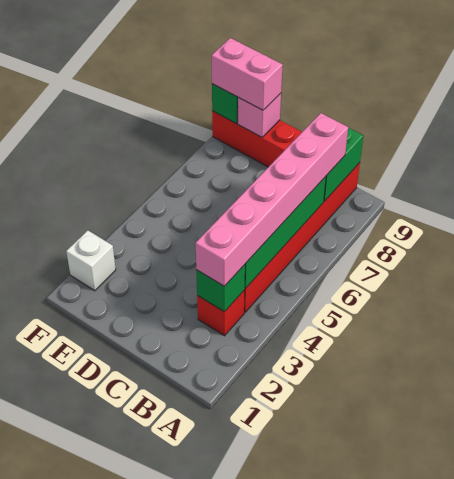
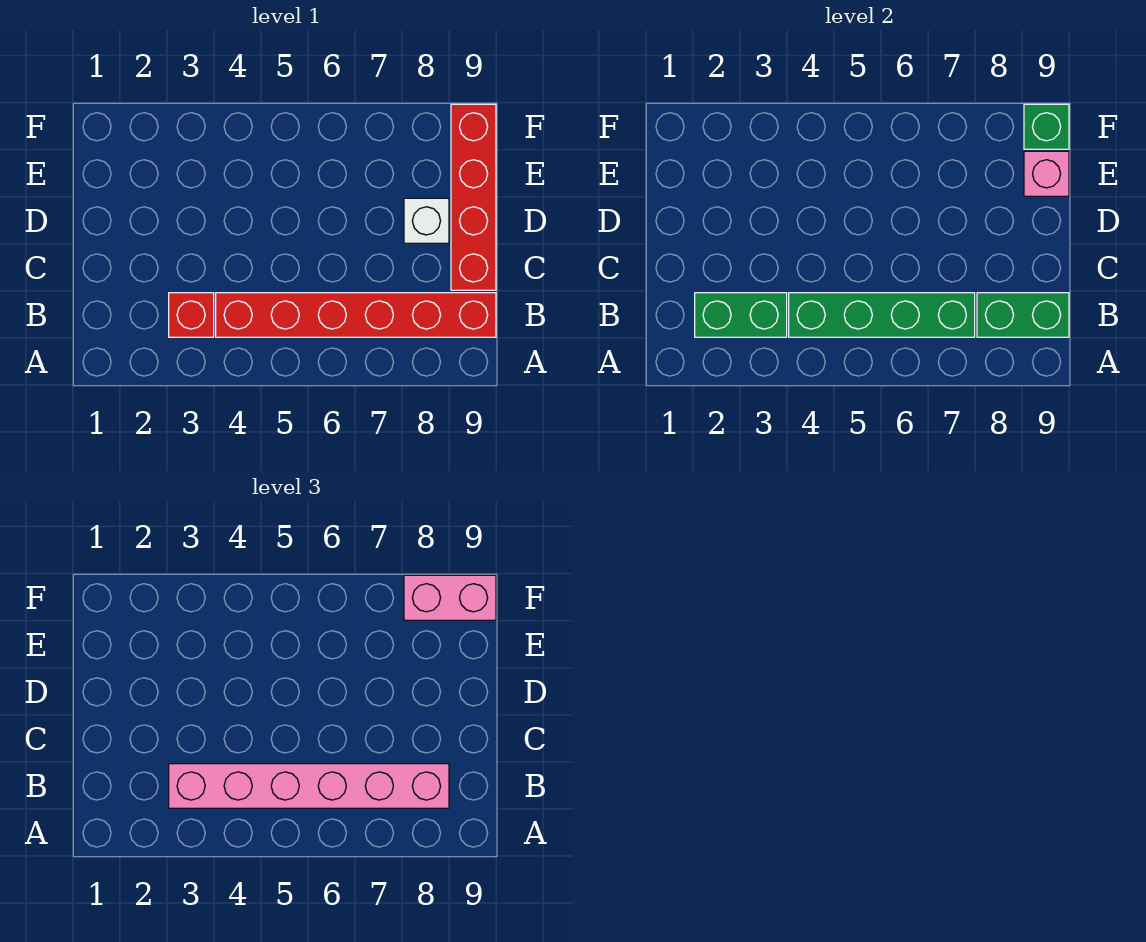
green brick B3 level 2 -> green brick B2:B3 level 2
pink brick E9:F9 level 3 -> pink brick F8:F9 level 3
white brick F2 level 1 -> white brick D8 level 1

